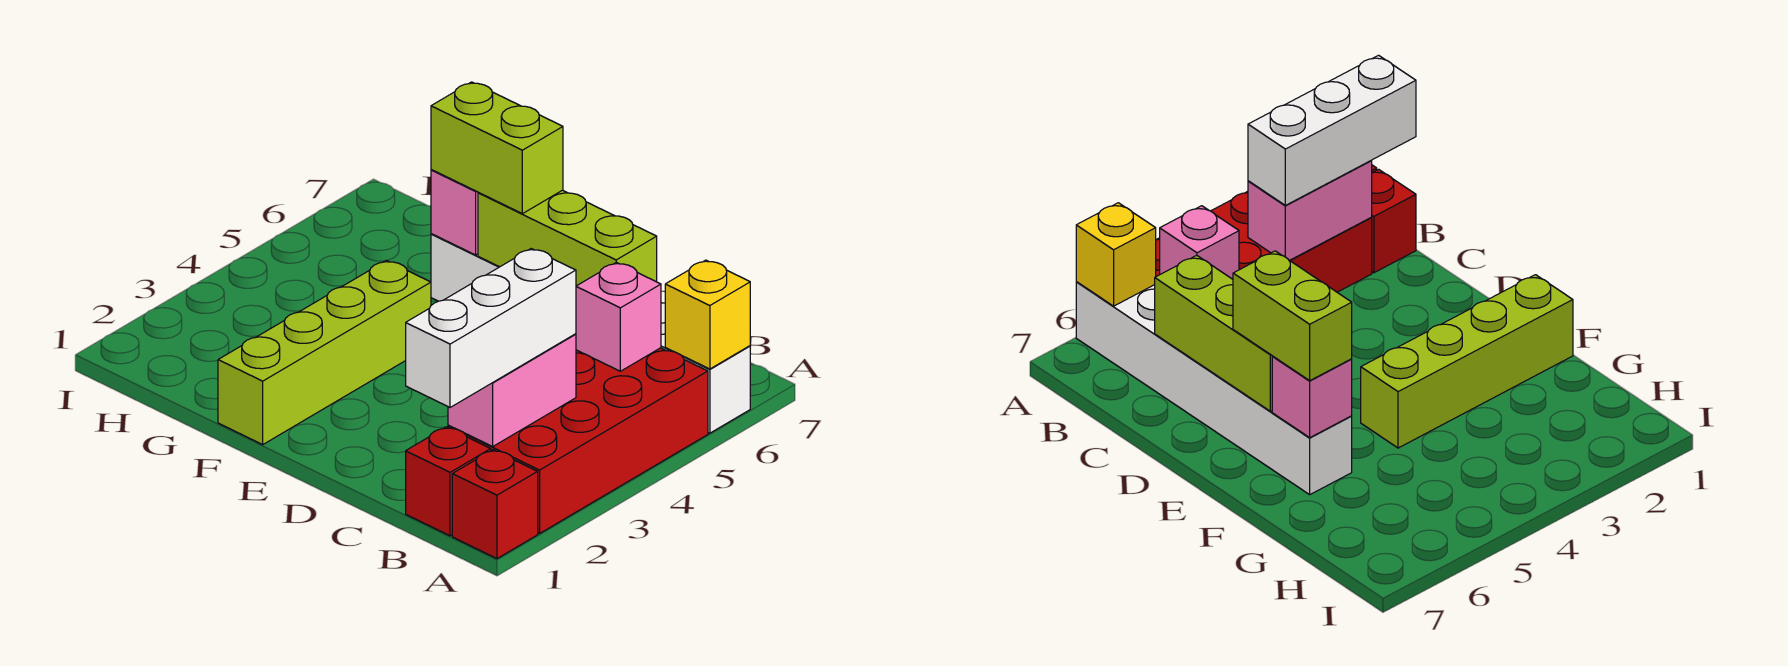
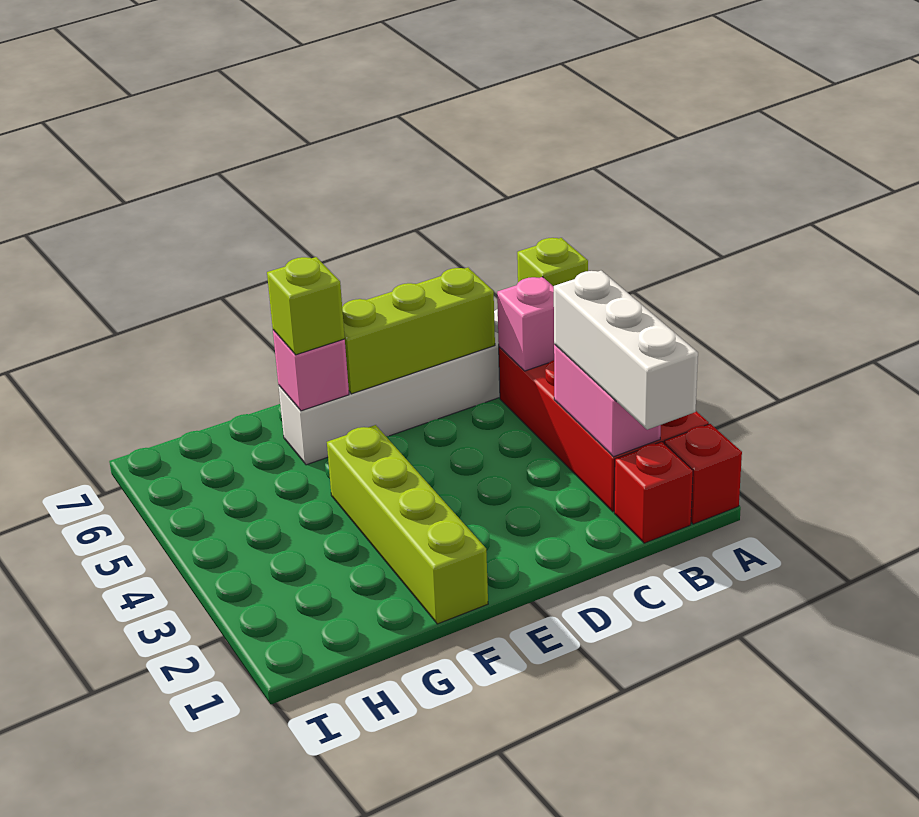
yellow brick A6 level 2 -> lime brick A6 level 2
lime brick E6:F6 level 3 -> lime brick F6 level 3

